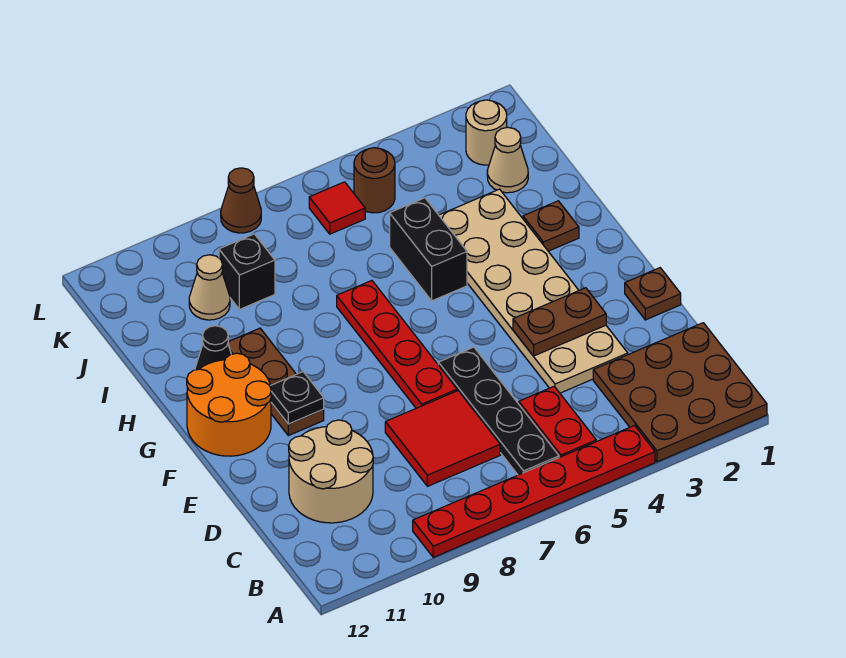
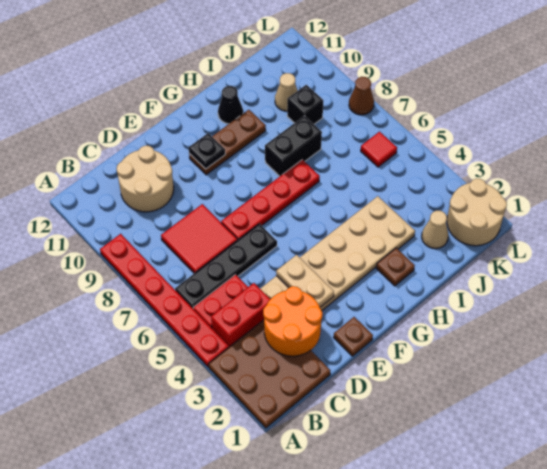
none -> red brick B4:C4 level 1
brown plate E3:E4 level 2 -> tan plate E3:E4 level 2
orange round brick F11:G12 level 1 -> orange round brick C2:D3 level 2
black brick H5:I5 level 1 -> black brick H8:I8 level 1
tan round brick K2 level 1 -> tan round brick K1:L2 level 1
brown round brick K5 level 1 -> none

